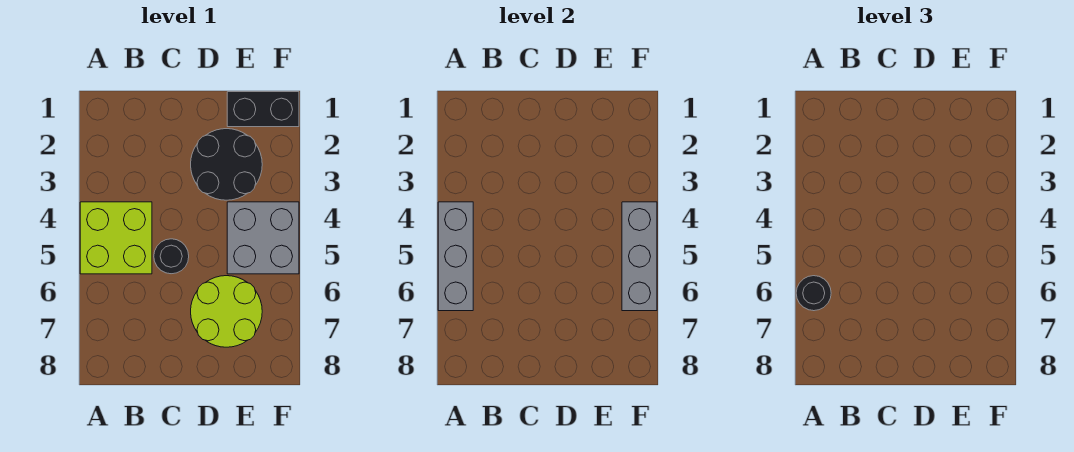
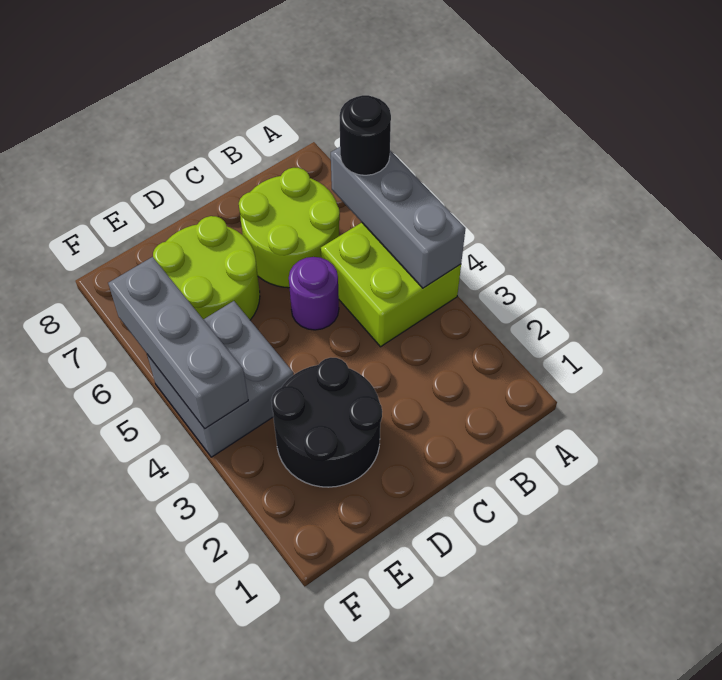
none -> lime round brick B6:C7 level 1
black round brick C5 level 1 -> purple round brick C5 level 1
black brick E1:F1 level 1 -> none

